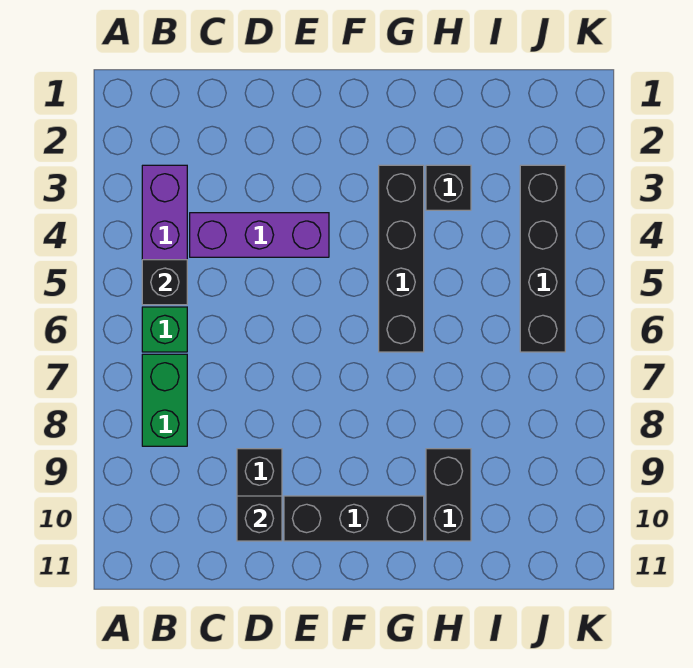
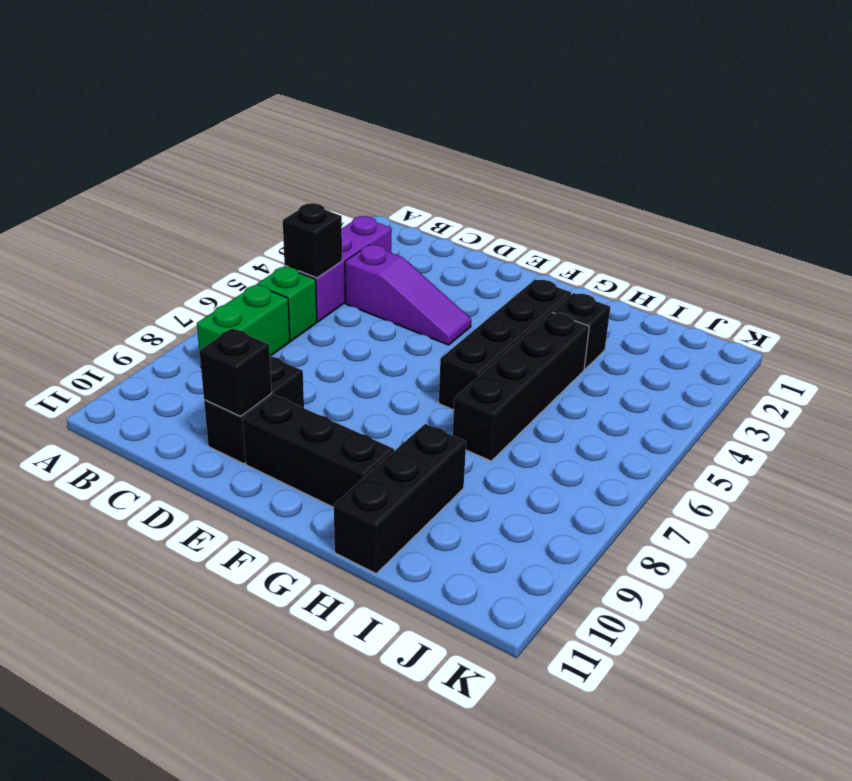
purple brick C4:E4 level 1 -> purple slope C4:E4 level 1 top C
black brick H9:H10 level 1 -> black brick H9:H11 level 1
black brick J3:J6 level 1 -> black brick H4:H7 level 1

